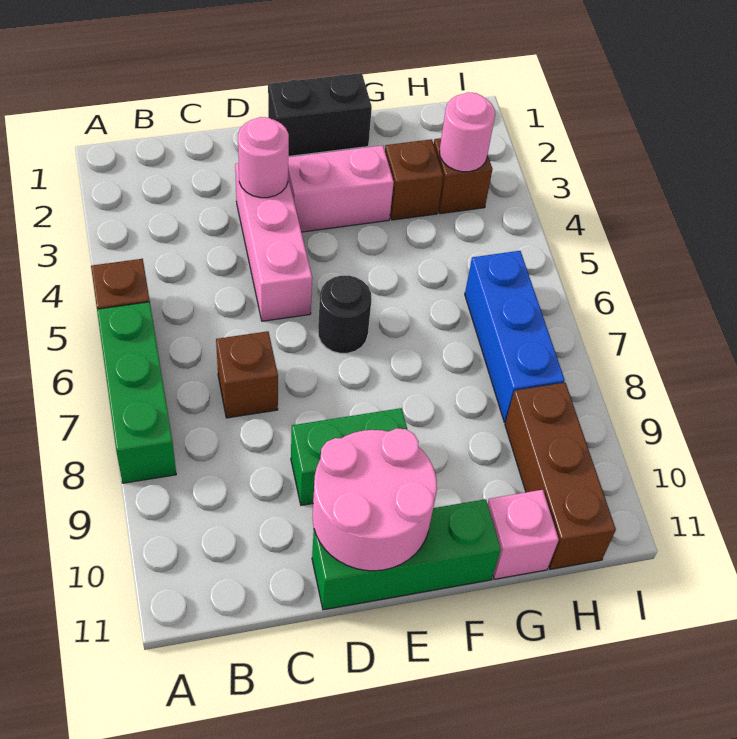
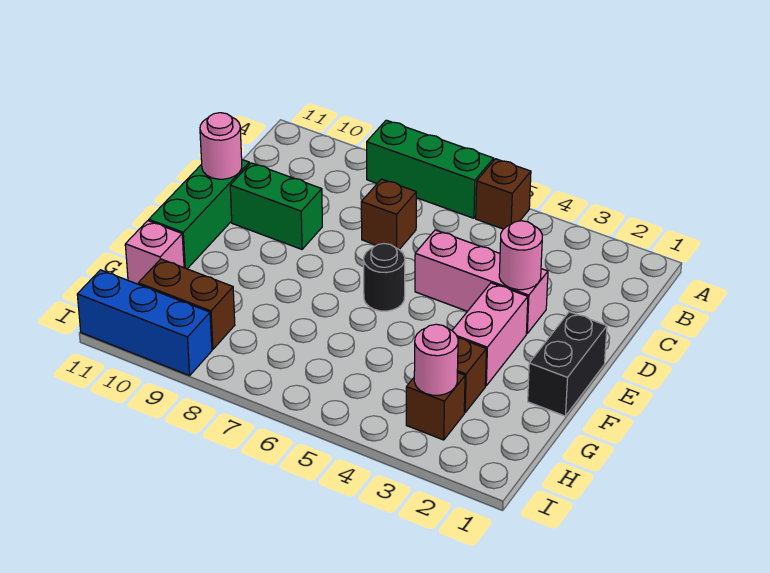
green brick D9:E9 level 1 -> green brick D9:D10 level 1
pink round brick D10:E11 level 2 -> pink round brick D11 level 2
blue brick H6:H8 level 1 -> blue brick I9:I11 level 1
brown brick H9:H11 level 1 -> brown brick H9:H10 level 1

